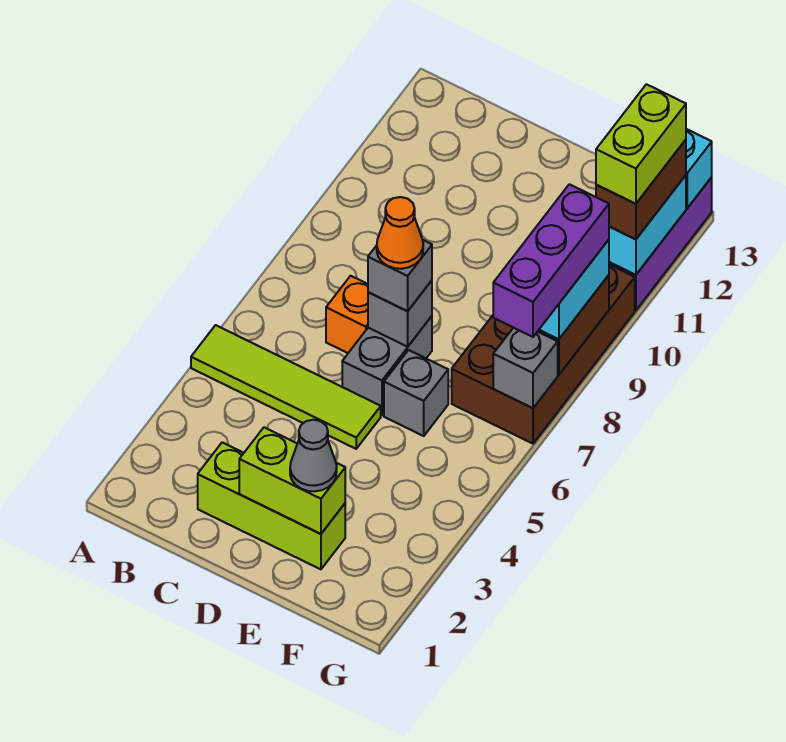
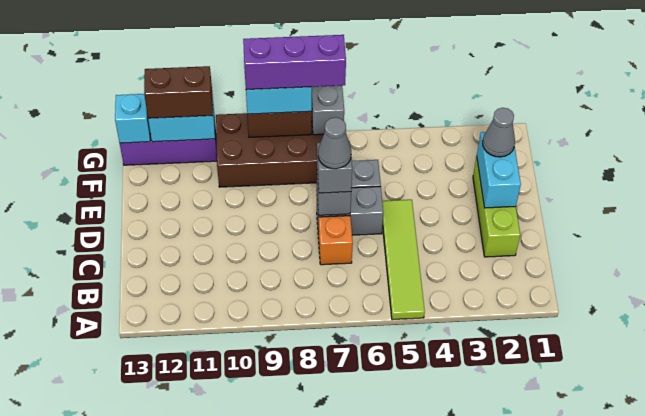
lime brick D2:E2 level 2 -> cyan brick D2:E2 level 2
orange cone D7 level 4 -> grey cone D7 level 4
lime brick G11:G12 level 4 -> none

